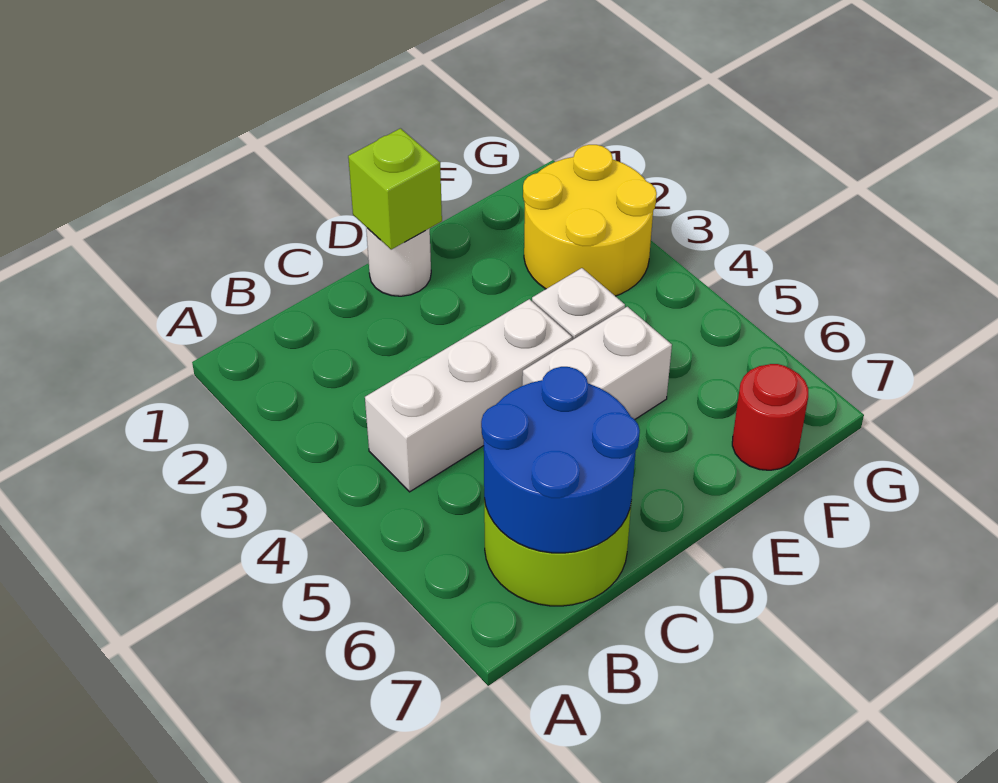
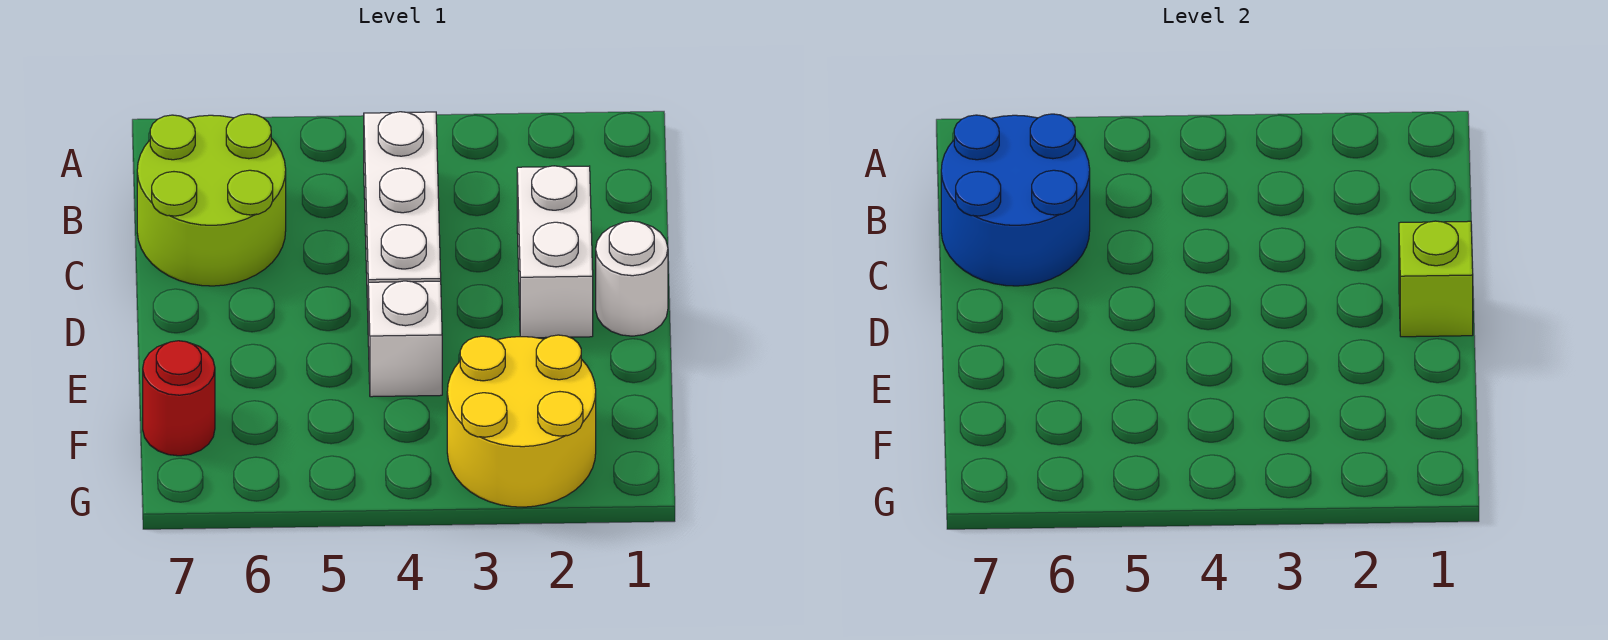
white brick D5:E5 level 1 -> white brick C2:D2 level 1

